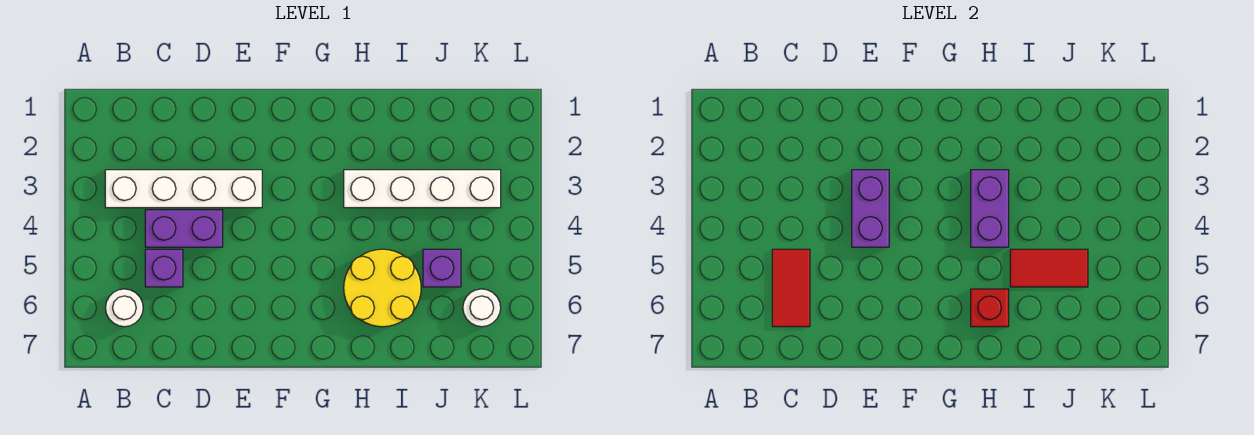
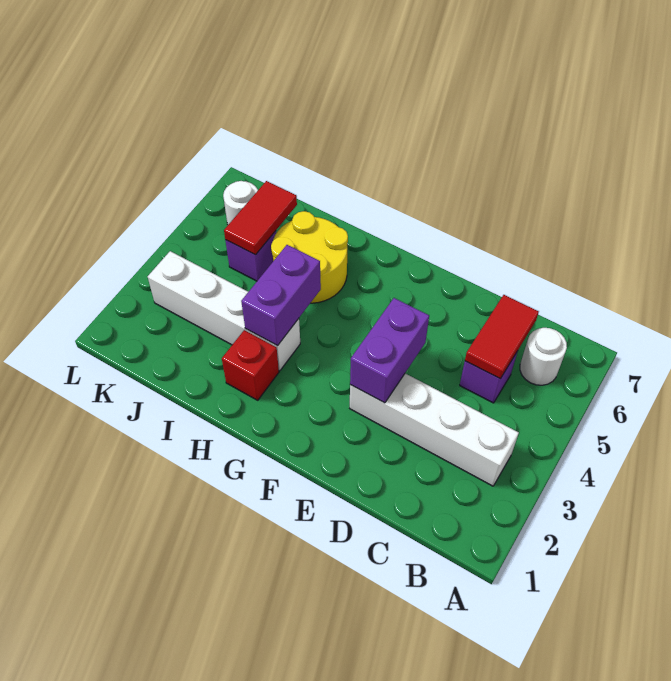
purple brick C4:D4 level 1 -> none
red brick H6 level 2 -> red brick H2 level 1
red tile I5:J5 level 2 -> red tile J5:J6 level 2

